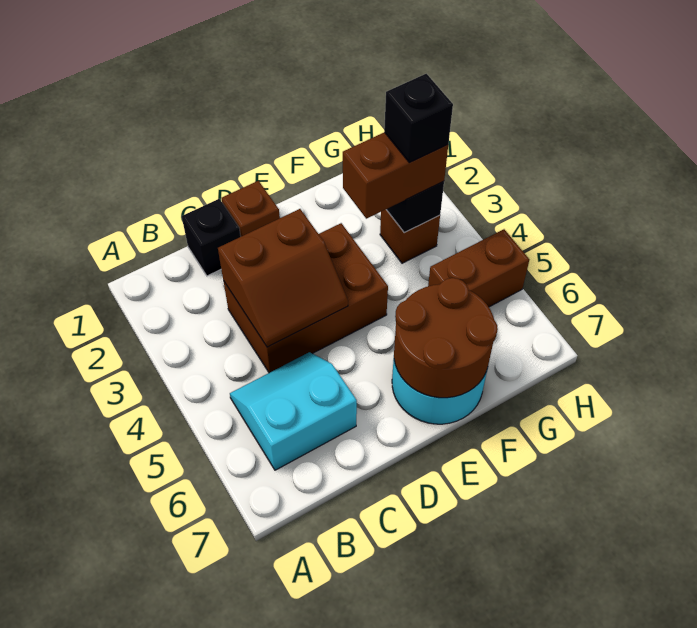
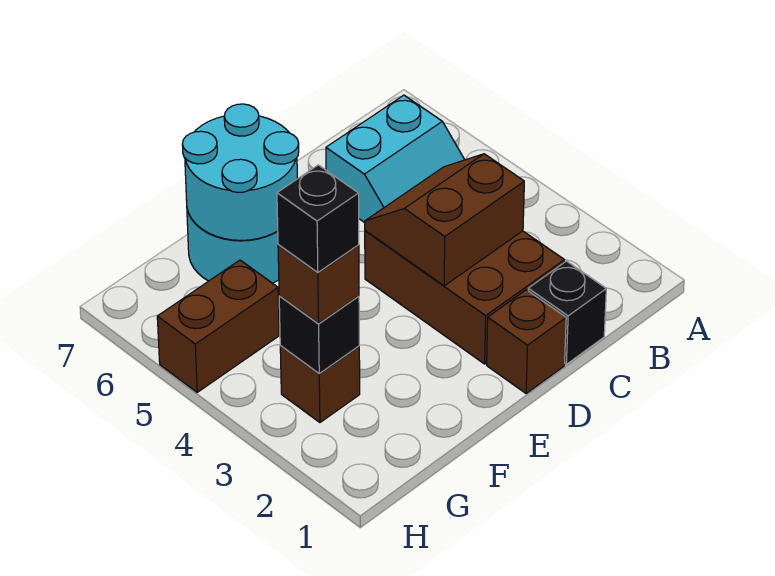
brown brick C3:E4 level 1 -> brown brick C2:D4 level 1
brown round brick E6:F7 level 2 -> cyan round brick E6:F7 level 2
brown brick F3:G3 level 3 -> brown brick G3 level 3

